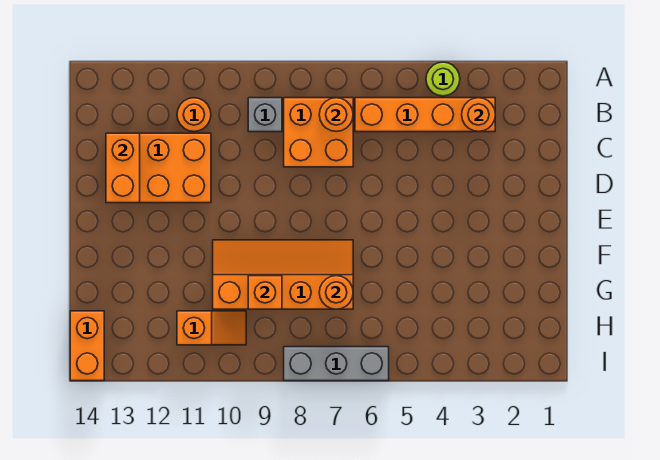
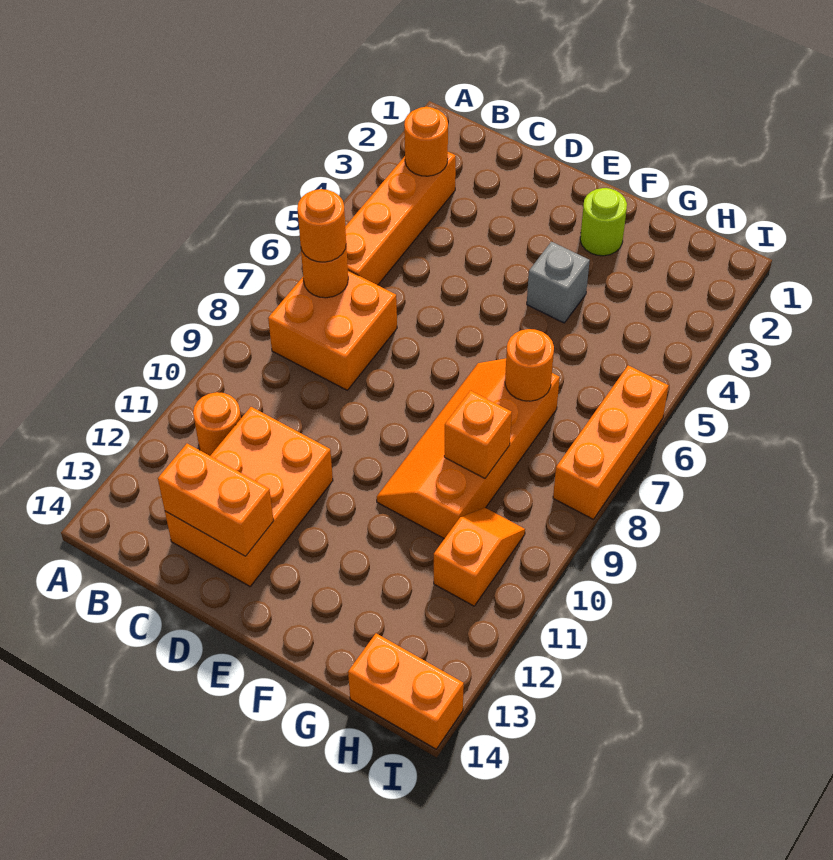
lime round brick A4 level 1 -> lime round brick F2 level 1
none -> orange round brick B7 level 3
grey brick B9 level 1 -> grey brick F4 level 1
grey brick I6:I8 level 1 -> orange brick I6:I8 level 1

